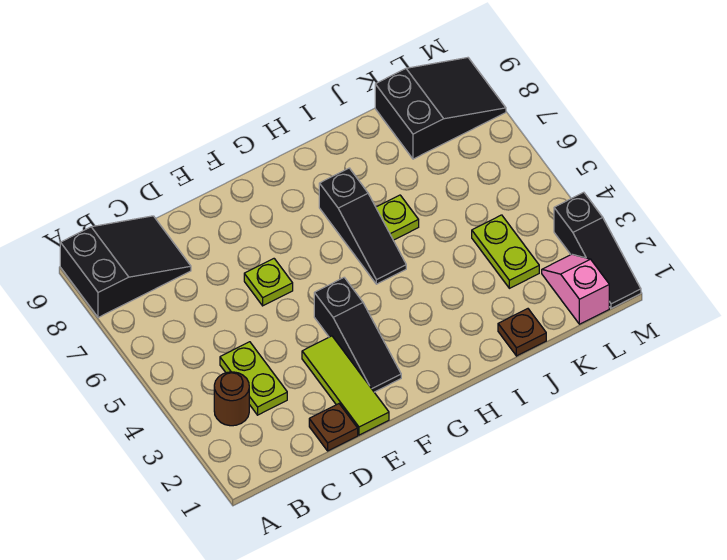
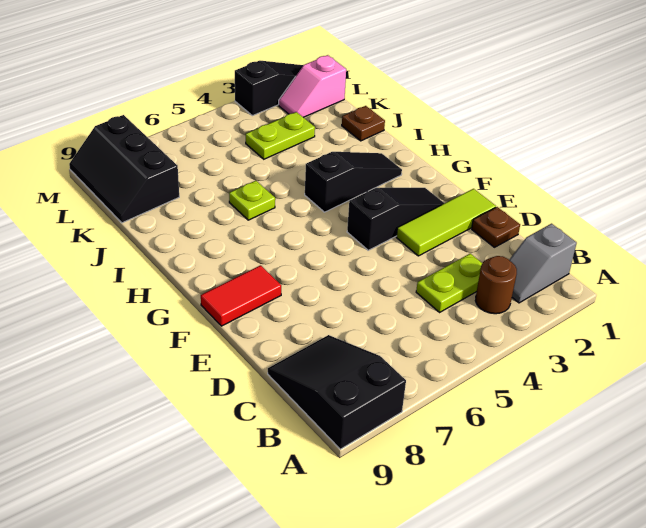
none -> grey slope B1:B2 level 1 top 1
lime plate E6 level 1 -> none
none -> red tile F8:F9 level 1
black slope H5:H7 level 1 top 7 -> black slope H2:H4 level 1 top 4
black slope K8:M9 level 1 top K -> black slope K8:M9 level 1 top 8

